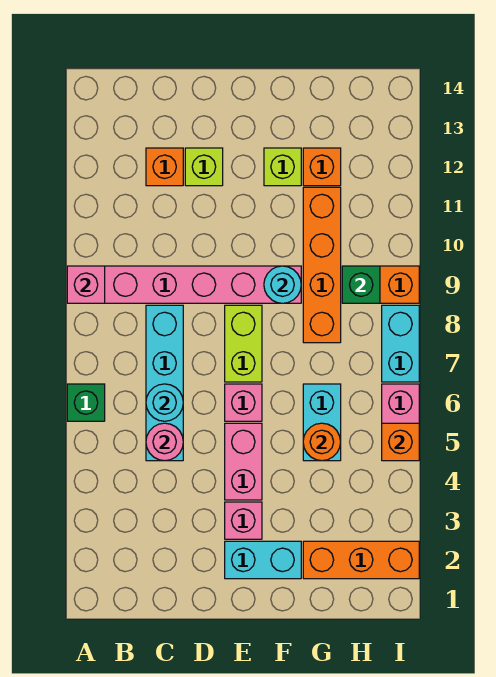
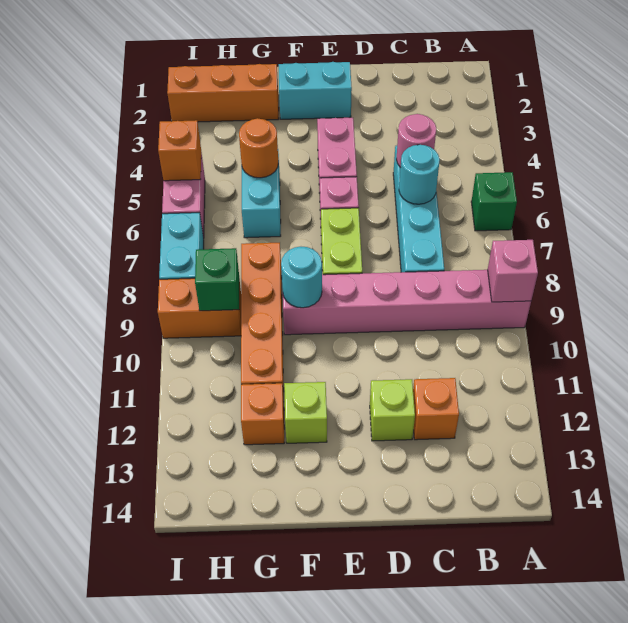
pink brick E3 level 1 -> none

